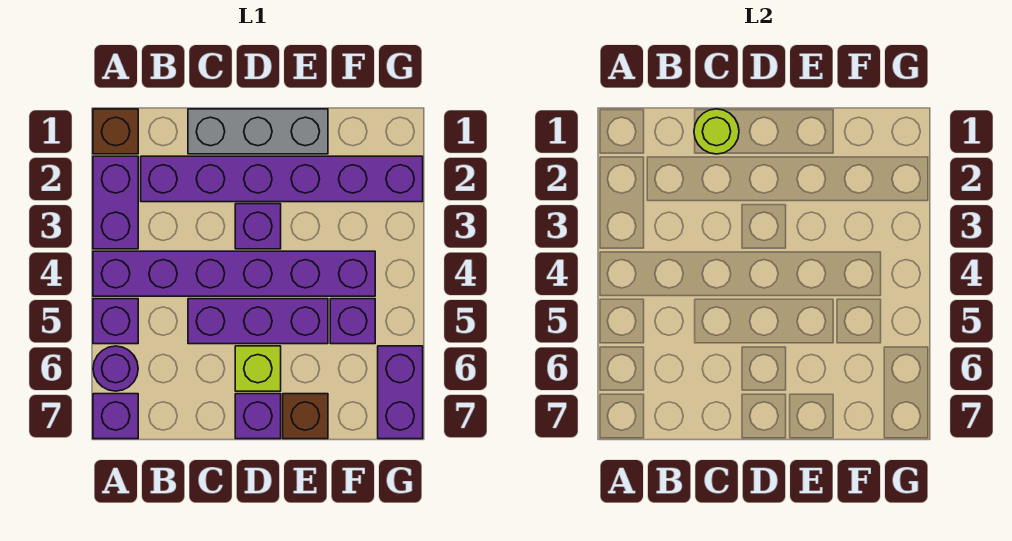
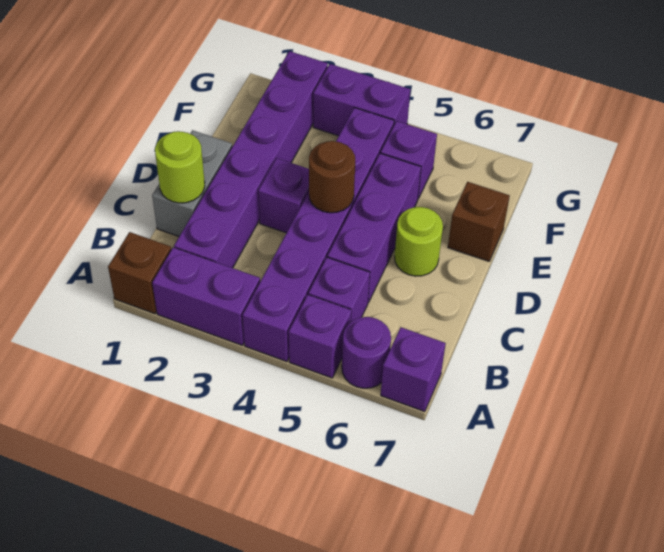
grey brick C1:E1 level 1 -> grey brick C1:D1 level 1
none -> brown round brick D4 level 2
lime brick D6 level 1 -> lime round brick D6 level 1
purple brick D7 level 1 -> purple brick B5 level 1
purple brick G6:G7 level 1 -> purple brick G3:G4 level 1

